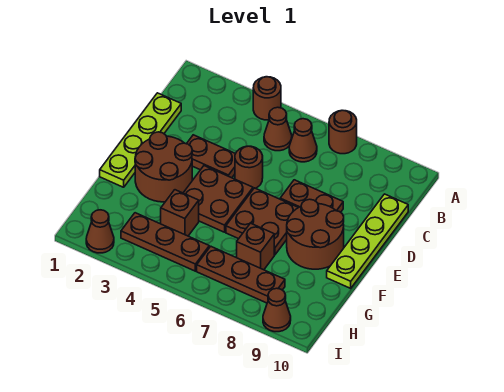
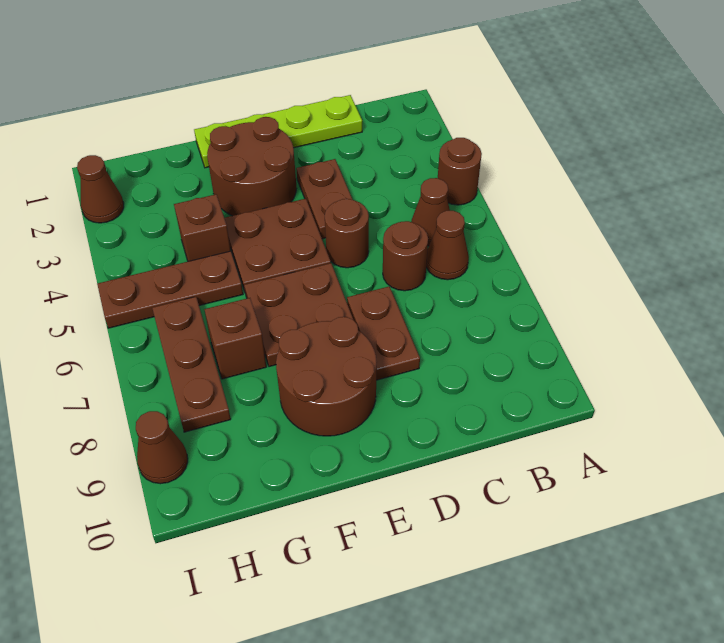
brown round brick A7 level 1 -> brown round brick C6 level 1
lime plate C10:F10 level 1 -> none
brown plate H3:H5 level 1 -> brown plate G5:I5 level 1

